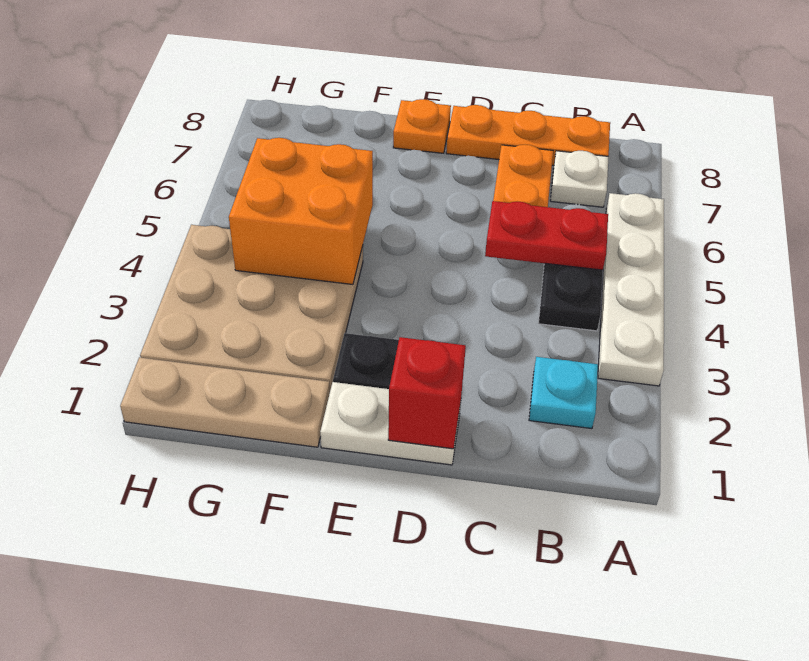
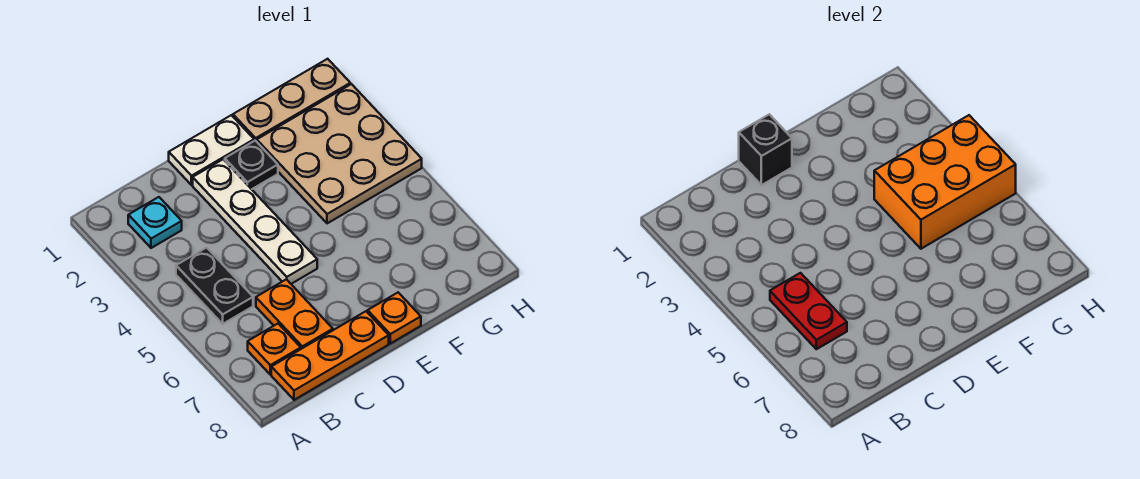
white plate A3:A6 level 1 -> white plate D2:D5 level 1
red plate B5:C5 level 2 -> red plate B5:B6 level 2
white plate B7 level 1 -> orange plate B7 level 1
red brick D1 level 2 -> black brick D1 level 2
orange brick F4:G5 level 2 -> orange brick F4:H5 level 2

